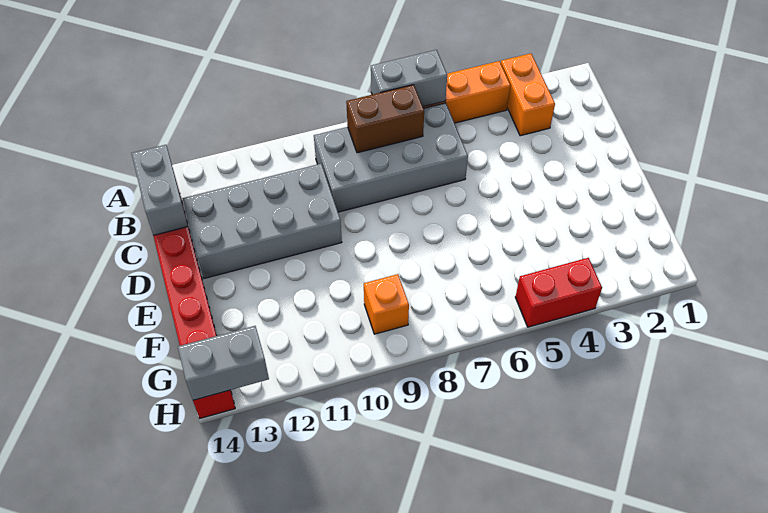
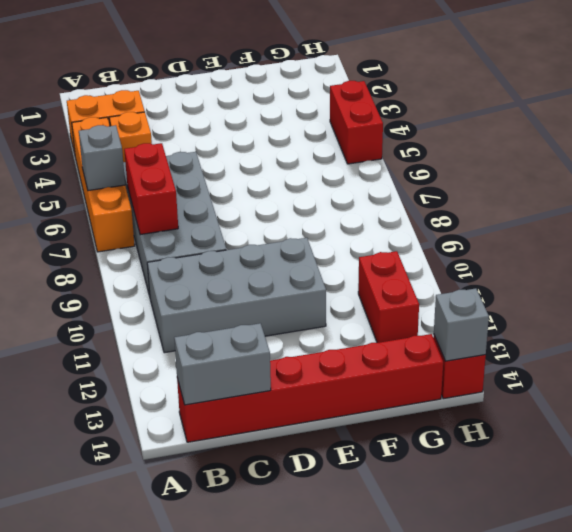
grey brick A6:A7 level 2 -> grey brick A6 level 2
brown brick B7:B8 level 2 -> red brick B7:B8 level 2
grey brick C10:D13 level 1 -> grey brick B10:E11 level 1
orange brick G9 level 1 -> orange brick B4 level 1
none -> red brick G11:G12 level 1
grey brick H13:H14 level 2 -> grey brick H14 level 2

